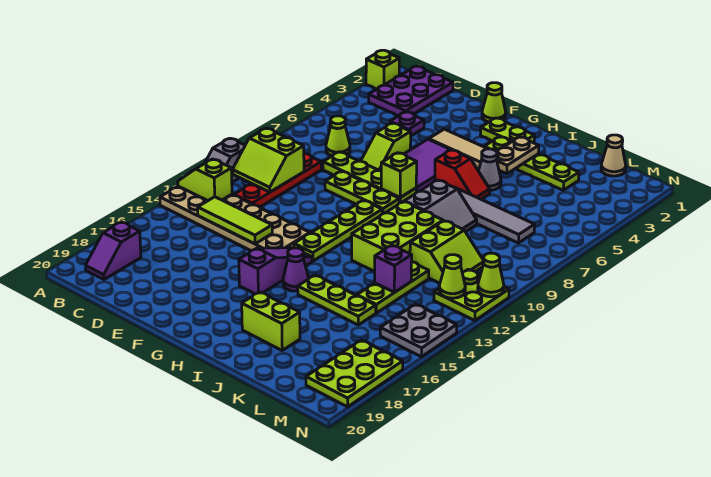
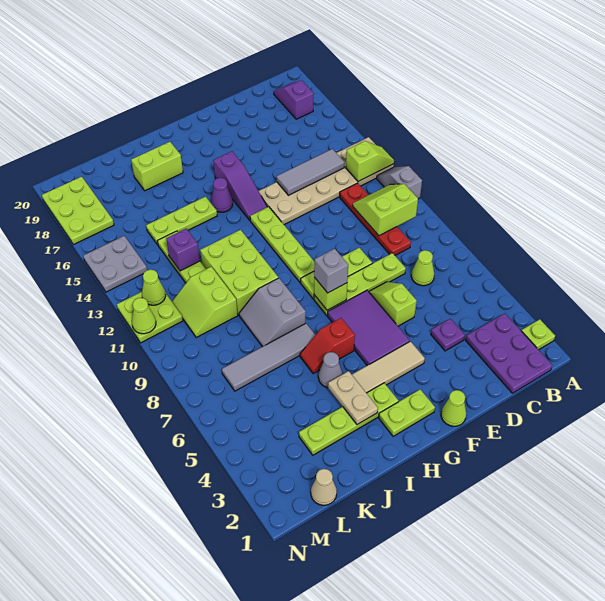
lime brick A2 level 1 -> lime plate A2 level 1
lime tile C14:E14 level 2 -> grey tile C14:E14 level 2
none -> grey brick G8 level 3

